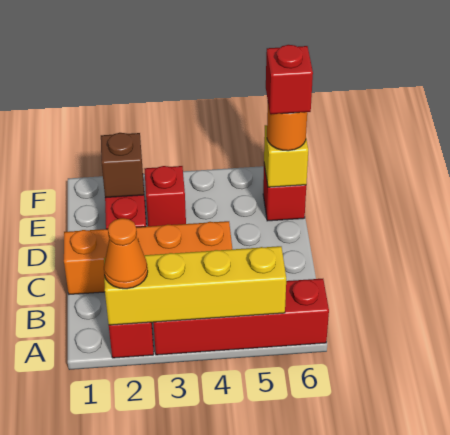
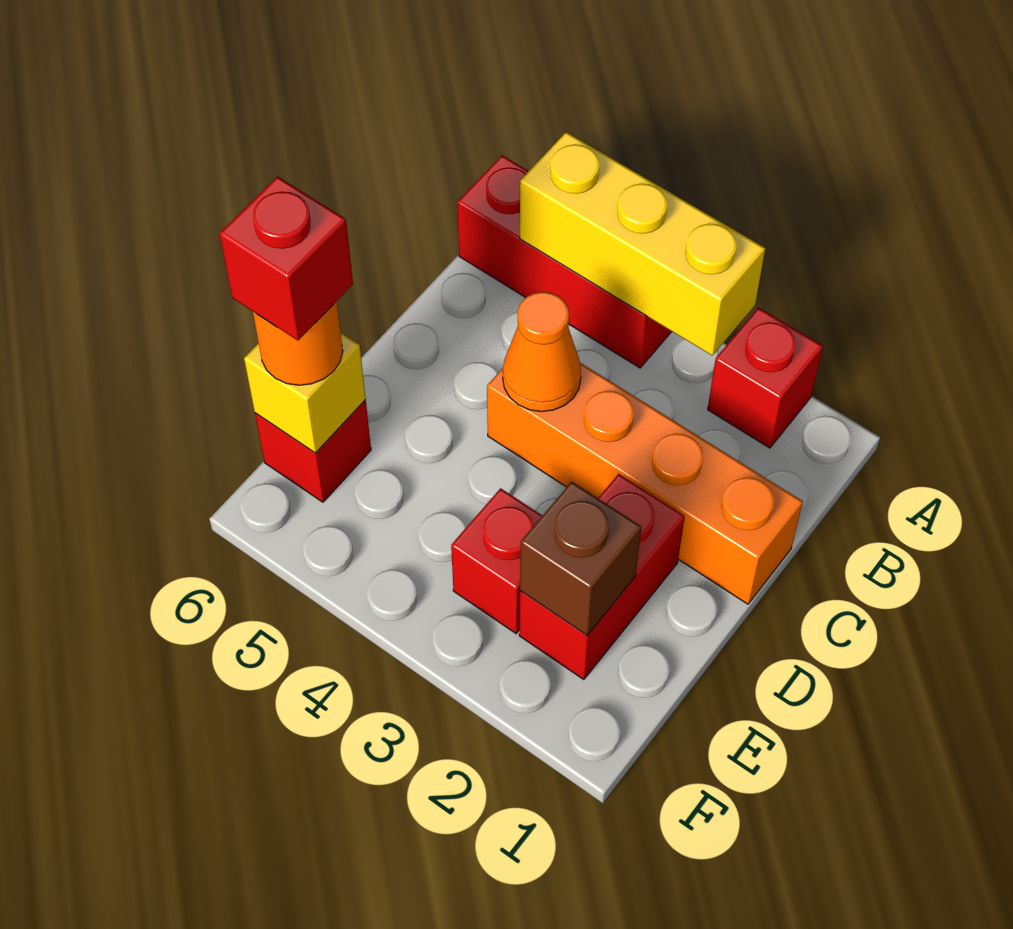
yellow brick A2:A5 level 2 -> yellow brick A3:A5 level 2
orange cone A2 level 3 -> orange cone C4 level 2
red brick A3:A6 level 1 -> red brick A4:A6 level 1

